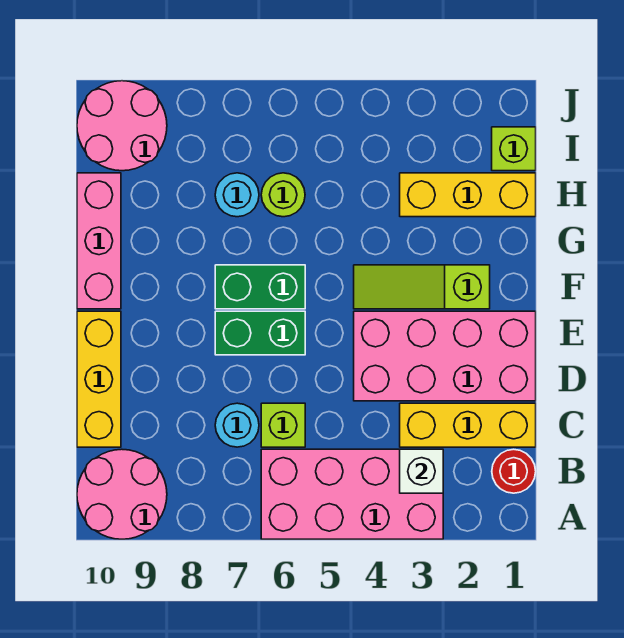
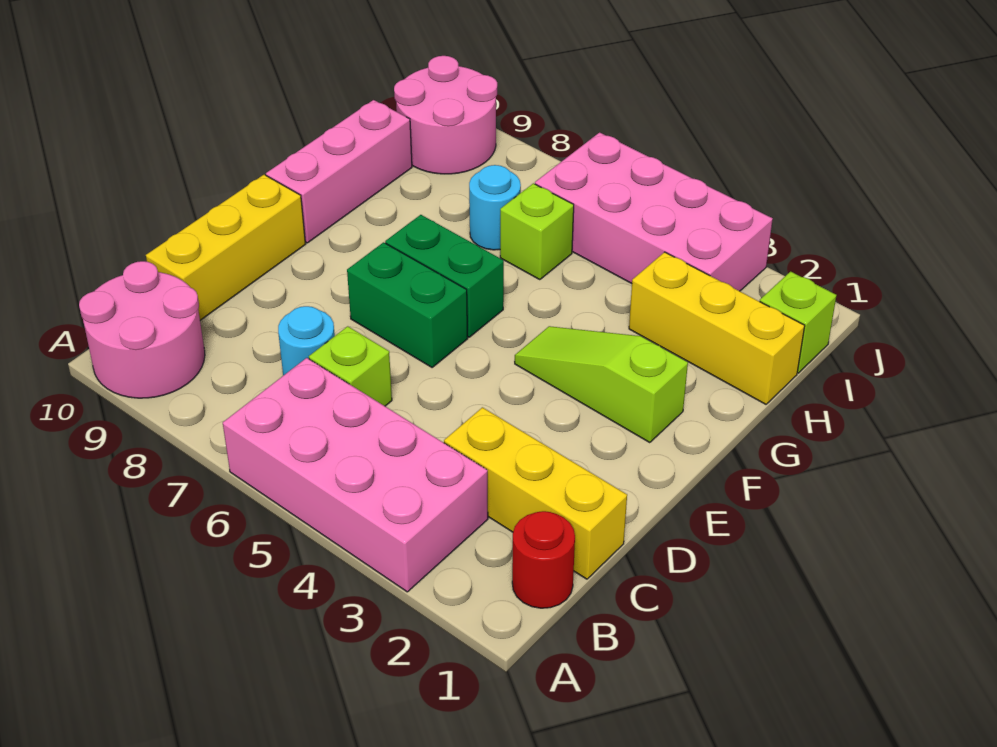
white brick B3 level 2 -> none
pink brick D1:E4 level 1 -> pink brick I3:J6 level 1
lime round brick H6 level 1 -> lime brick H6 level 1

